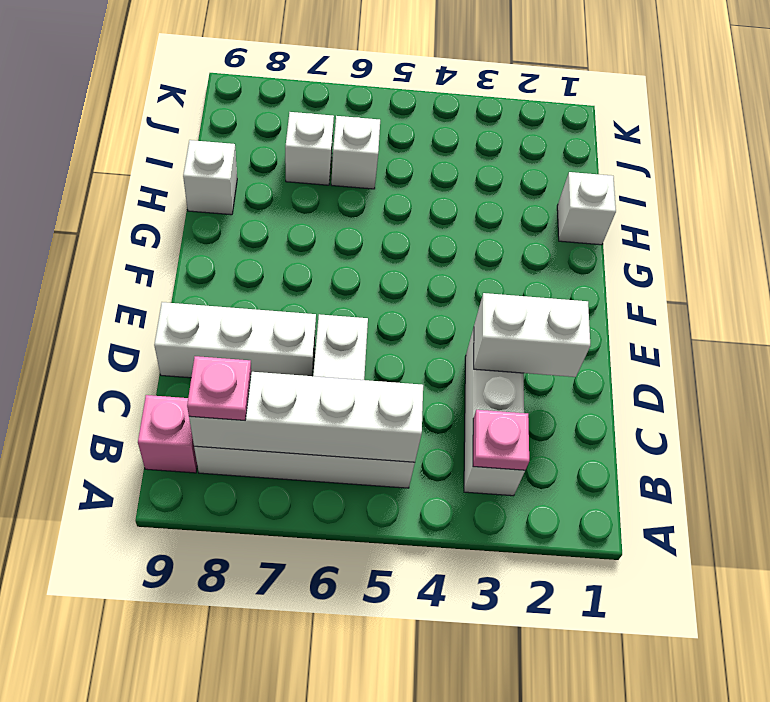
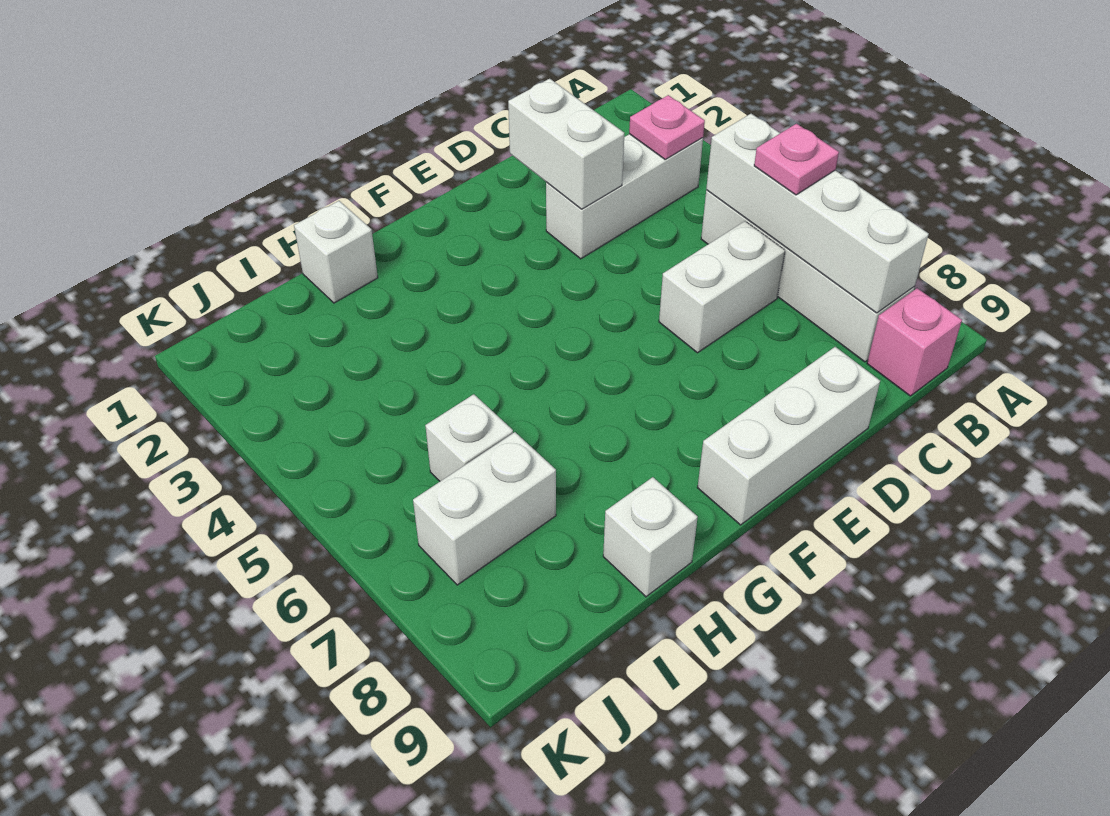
pink plate B8 level 3 -> pink plate B6 level 3
white brick D7:D9 level 1 -> white brick D9:F9 level 1
white brick I7 level 1 -> white brick I7:J7 level 1

